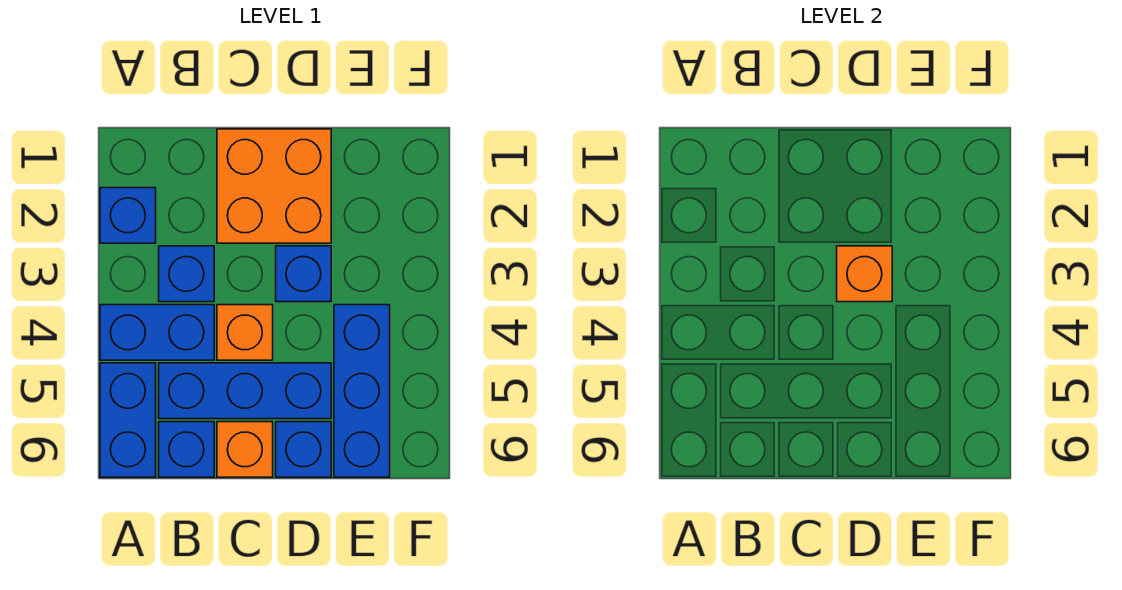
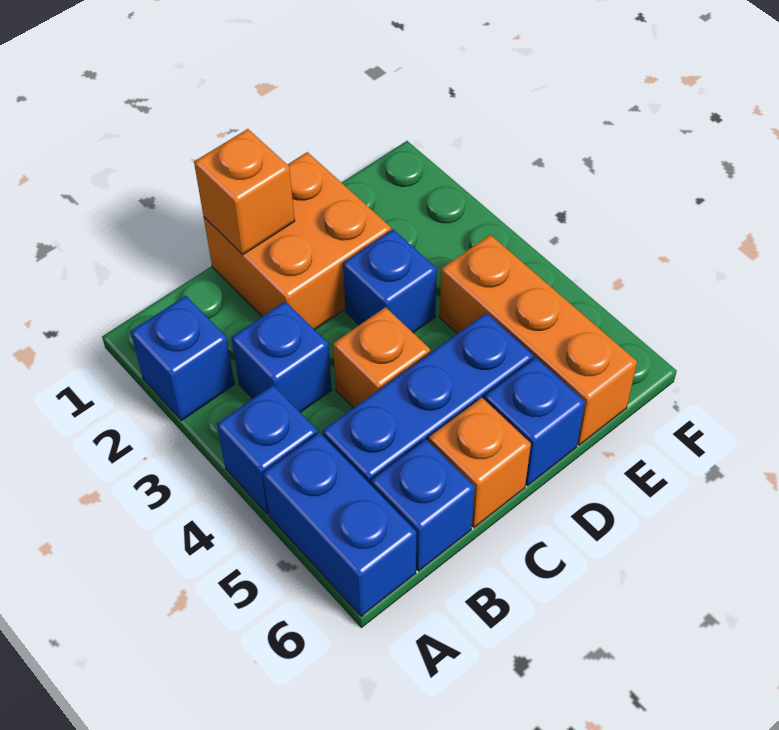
blue brick A4:B4 level 1 -> blue brick A4 level 1
orange brick D3 level 2 -> orange brick C1 level 2
blue brick E4:E6 level 1 -> orange brick E4:E6 level 1

